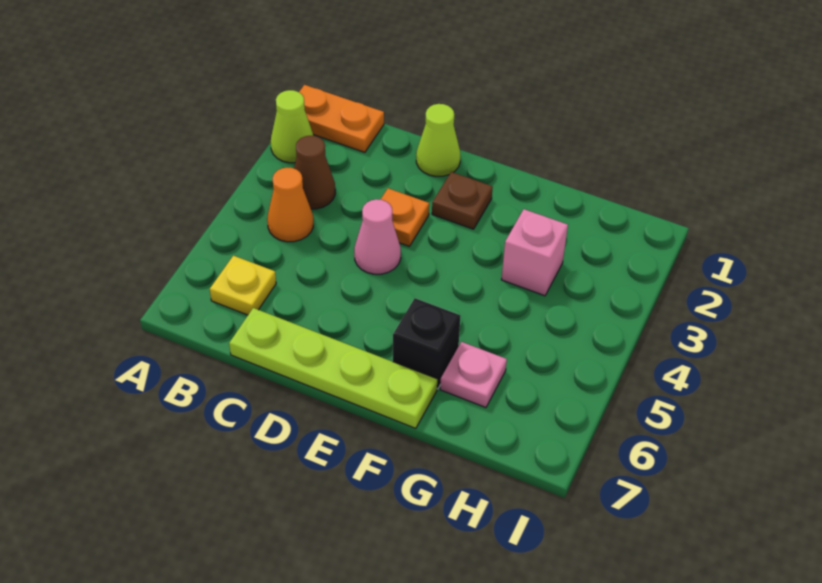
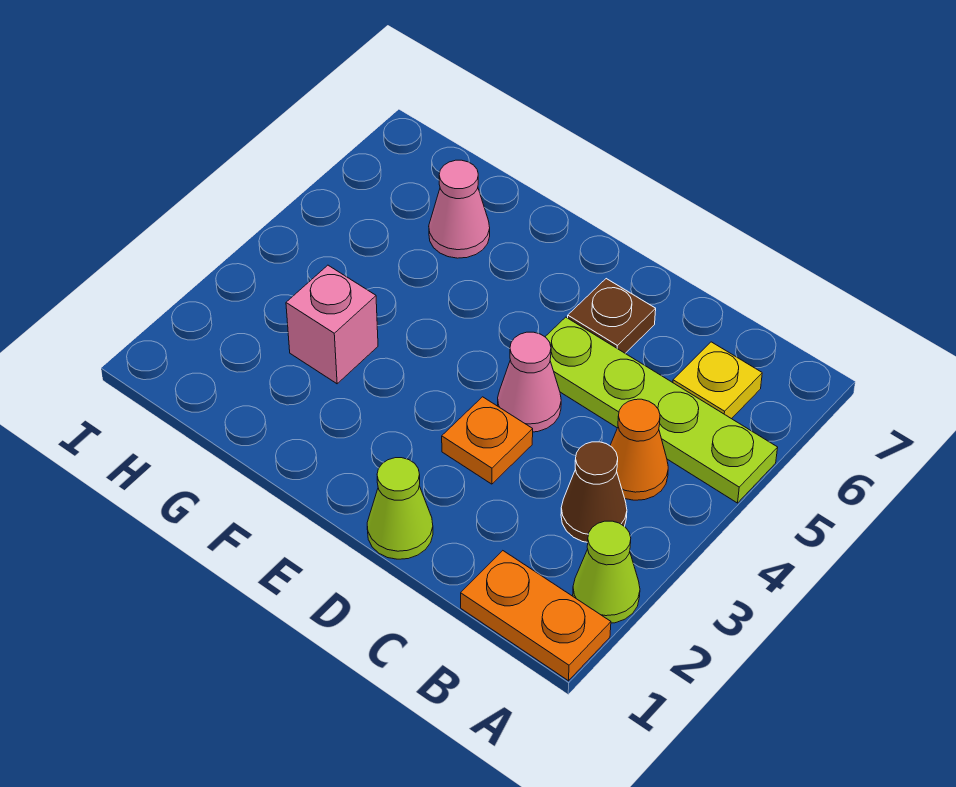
lime plate C7:F7 level 1 -> lime plate A5:D5 level 1
brown plate E2 level 1 -> brown plate D6 level 1
black brick F6 level 1 -> none
pink plate G6 level 1 -> pink cone G6 level 1

